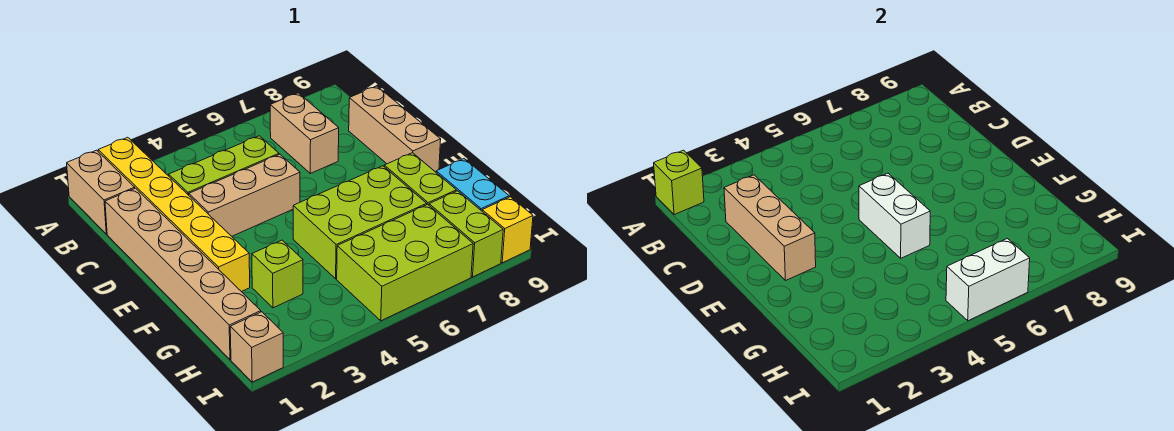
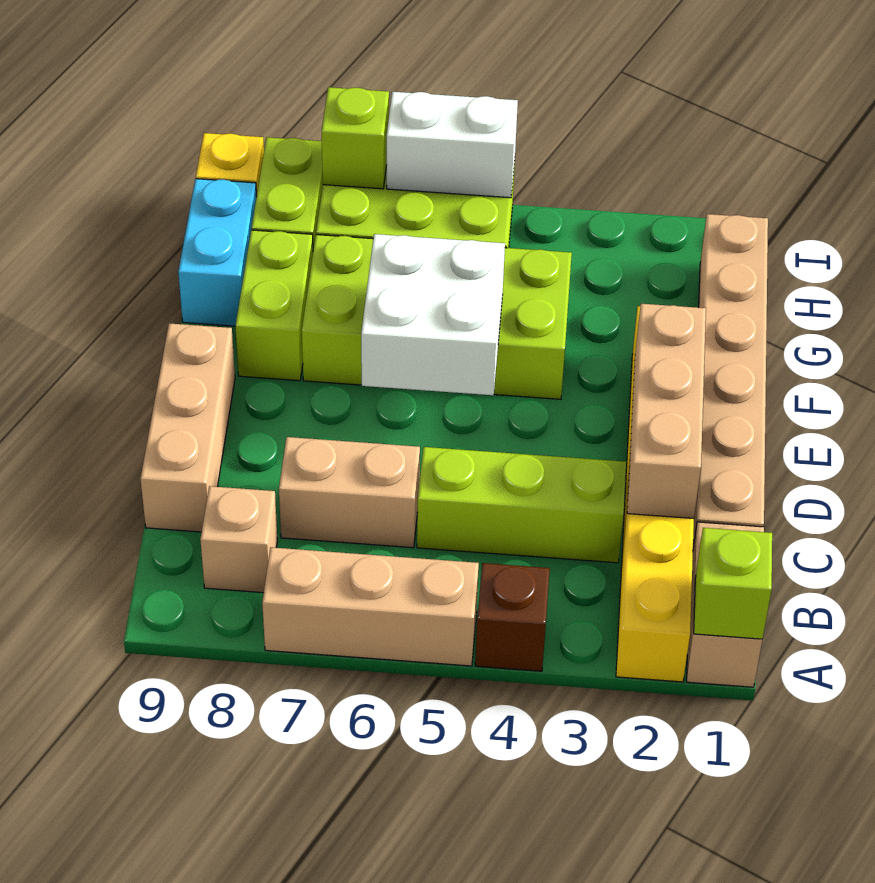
none -> brown brick A4 level 1
tan brick B7:C7 level 1 -> tan brick C6:C7 level 1
tan brick D3:D5 level 1 -> tan brick A5:A7 level 1
white brick E5:F5 level 2 -> white brick E5:F6 level 2
lime brick F5:G7 level 1 -> lime brick F4:G7 level 1
lime brick G3 level 1 -> lime brick I7 level 2
tan brick I1 level 1 -> tan brick B8 level 1

